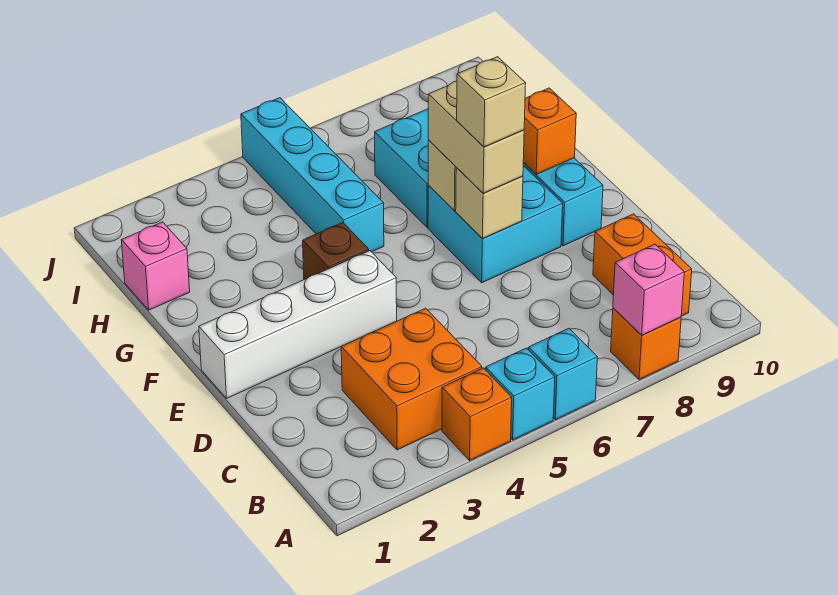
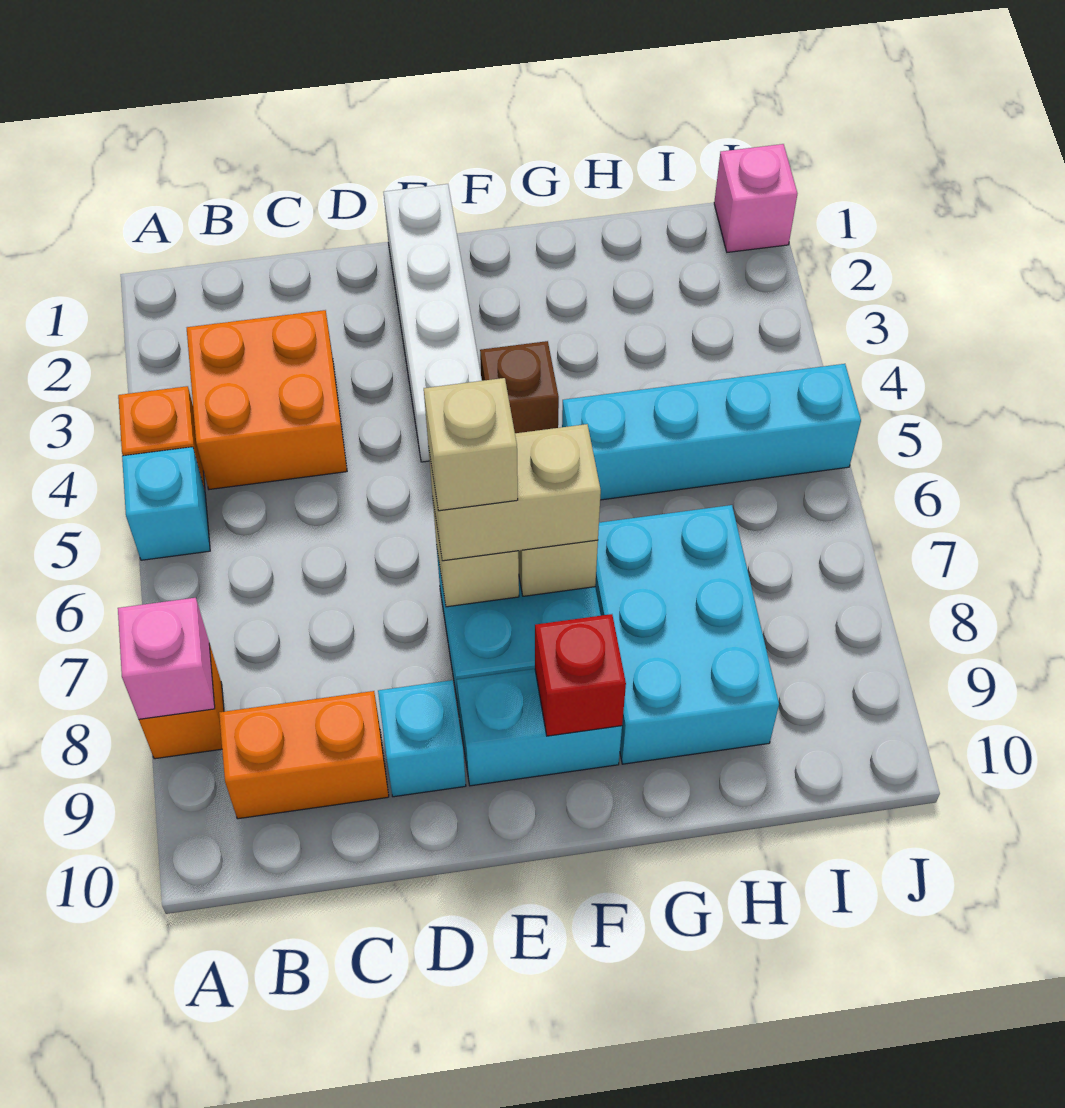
cyan brick A6 level 1 -> cyan brick D9 level 1
orange brick F9 level 2 -> red brick F9 level 2
pink brick H1 level 1 -> pink brick J1 level 1

